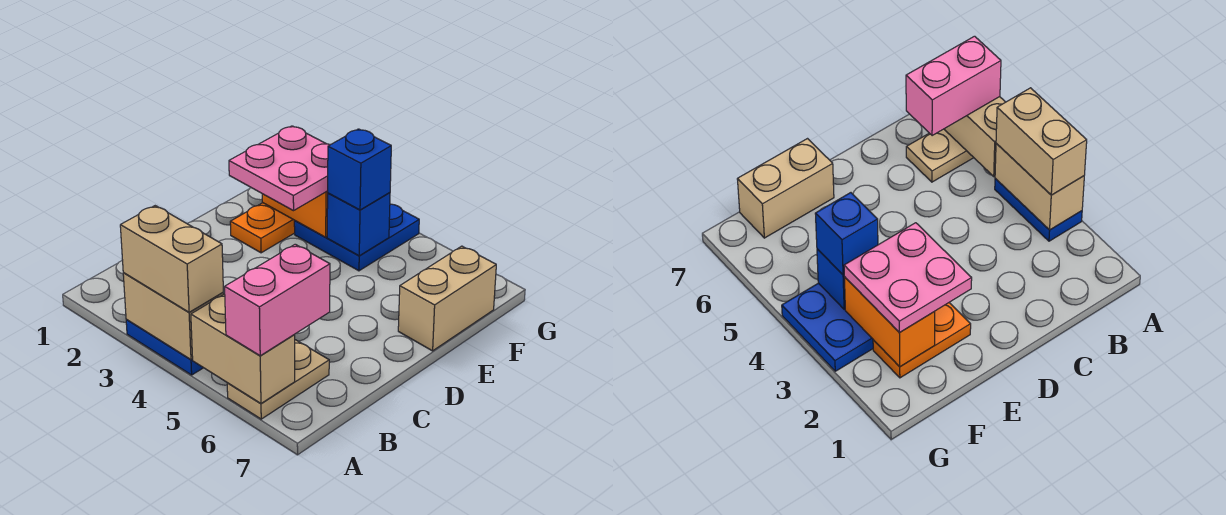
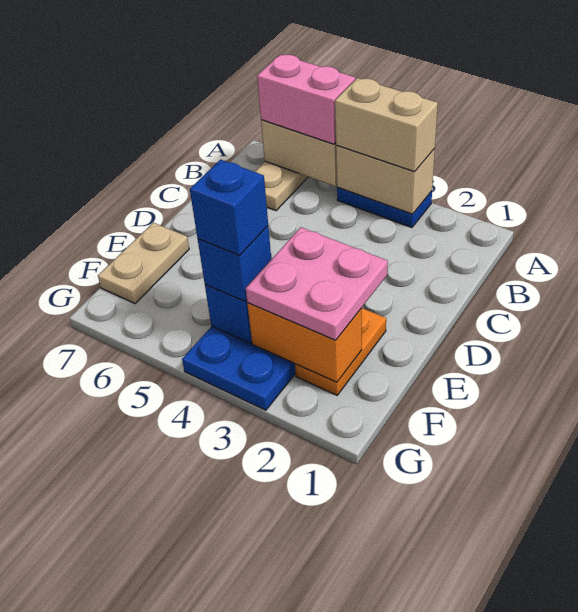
pink brick A6:B6 level 3 -> pink brick A5:A6 level 3
tan brick E7:F7 level 1 -> tan plate E7:F7 level 1
none -> blue brick F4 level 4

